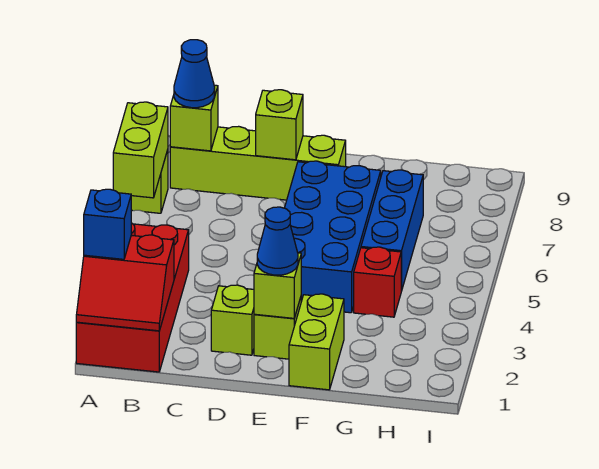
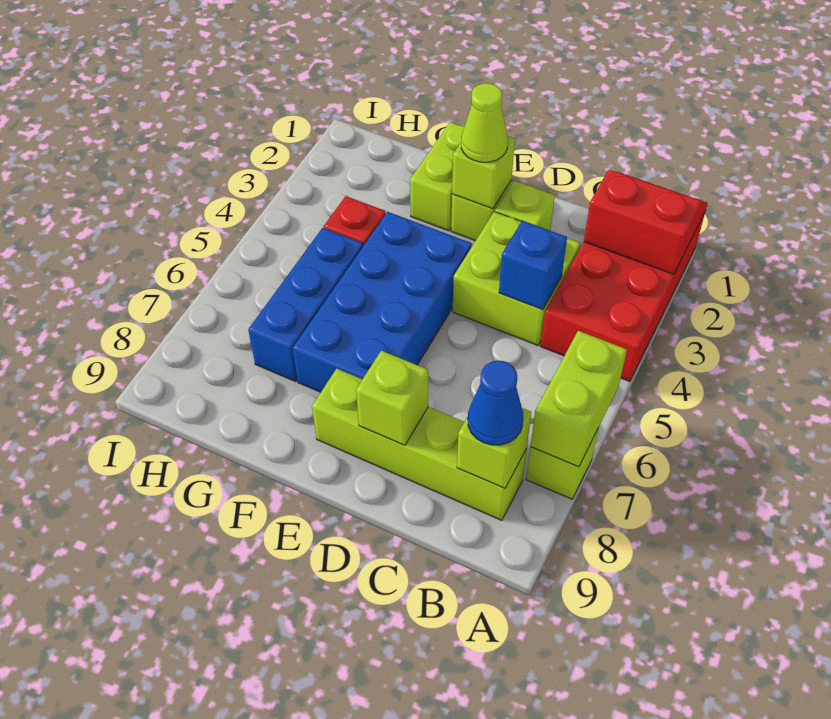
blue brick A2 level 3 -> blue brick C4 level 2
none -> lime brick C3:D4 level 1
blue cone E2 level 3 -> lime cone E2 level 3

